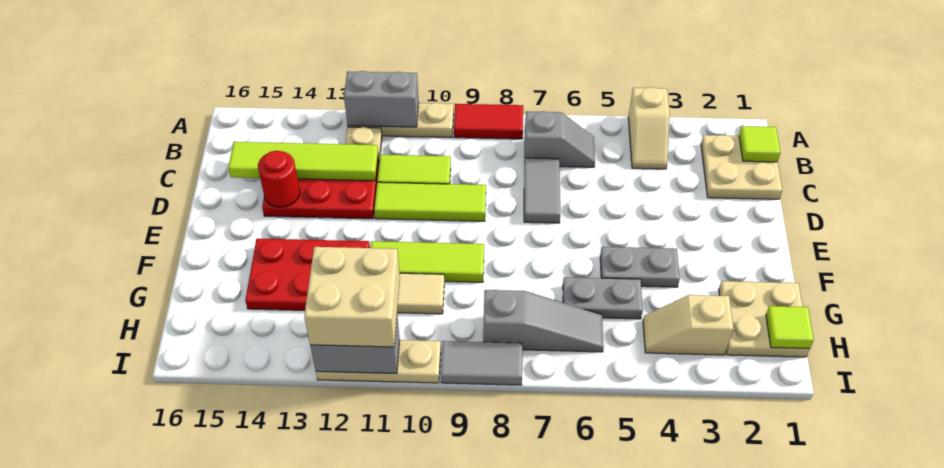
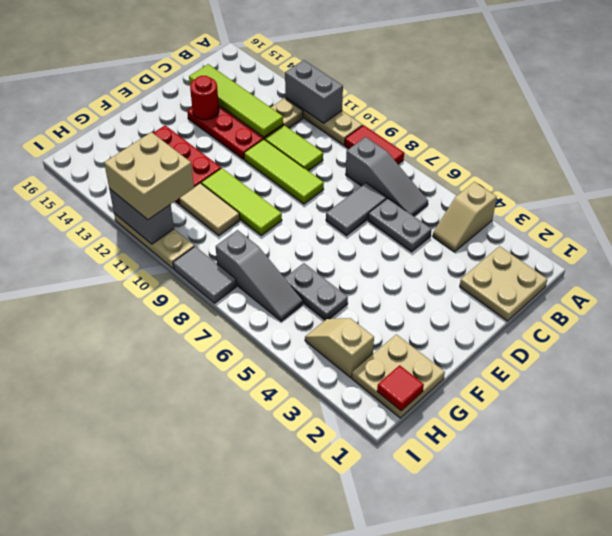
lime tile B1 level 2 -> none
grey slope B6:B7 level 1 top 7 -> grey slope B6:B8 level 1 top 8
grey plate F4:F5 level 1 -> grey plate C5:C6 level 1
lime tile H1 level 2 -> red tile H1 level 2

